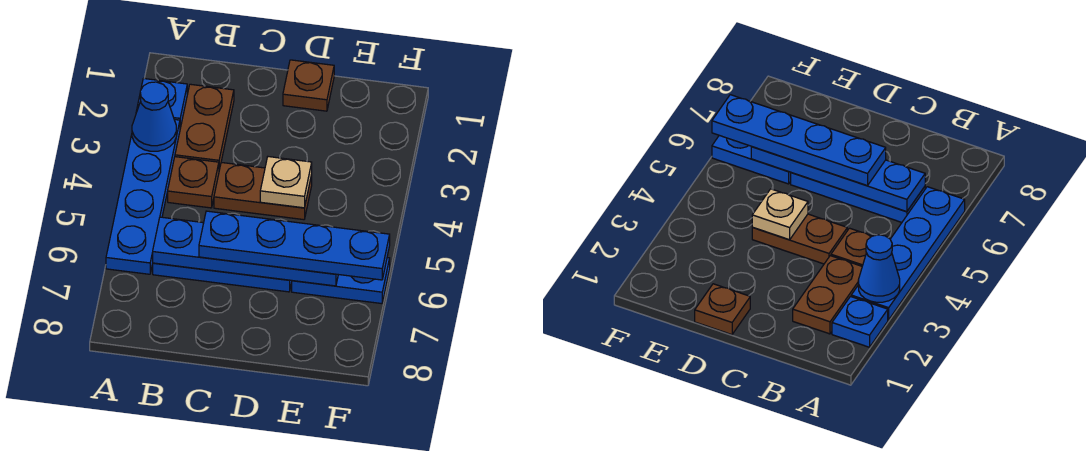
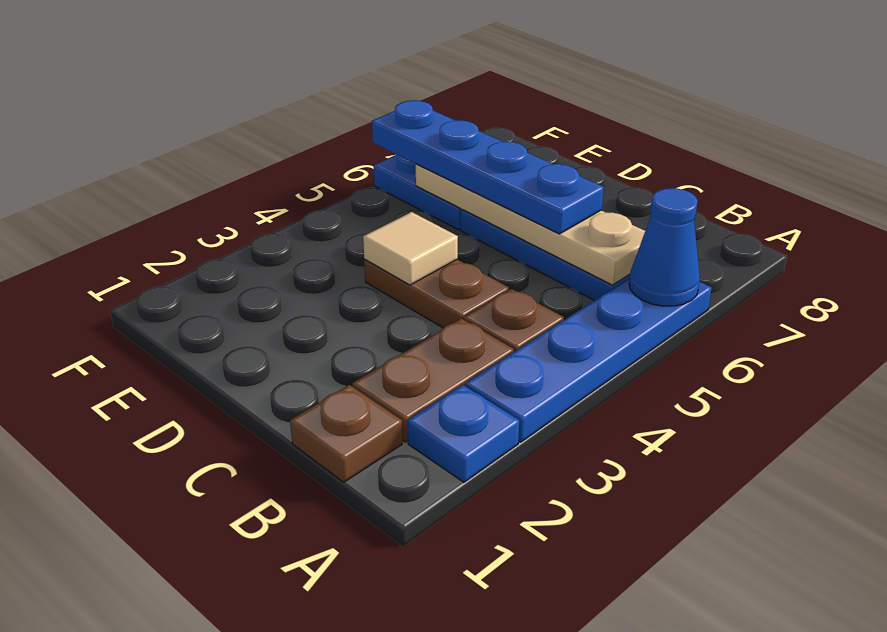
blue cone A3 level 2 -> blue cone A6 level 2
blue plate B6:E6 level 2 -> tan plate B6:E6 level 2
brown plate D1 level 1 -> brown plate B1 level 1
tan plate D4 level 2 -> tan tile D4 level 2

